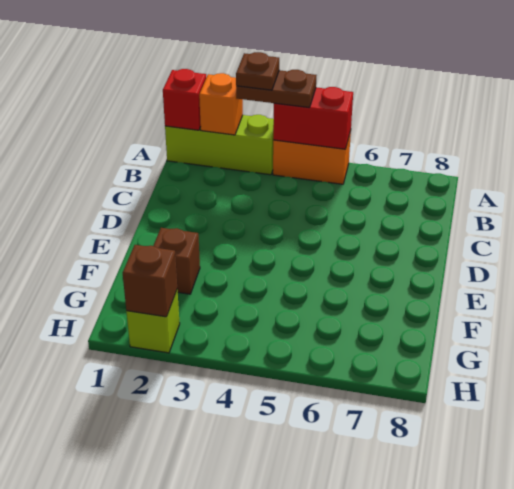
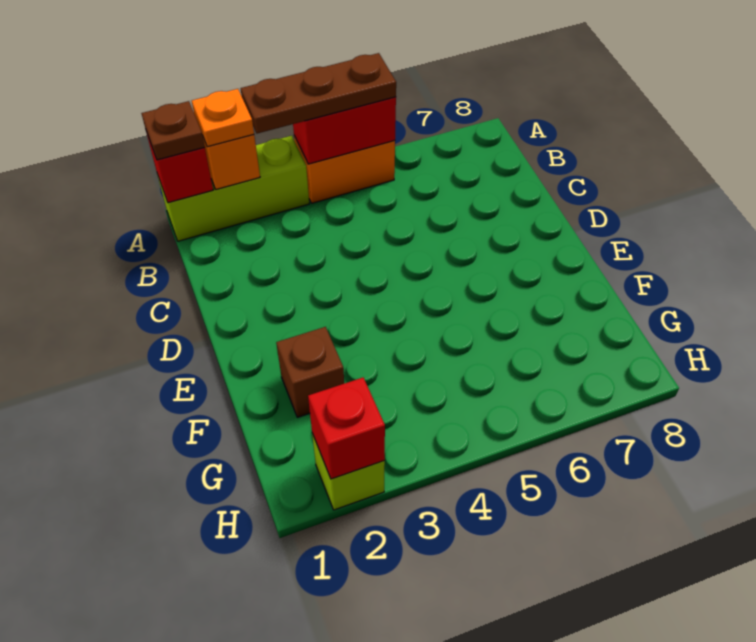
none -> orange plate A2 level 3
brown plate A3:A4 level 3 -> brown plate A3:A5 level 3
brown plate A3 level 4 -> brown plate A1 level 3
brown brick H2 level 2 -> red brick H2 level 2

